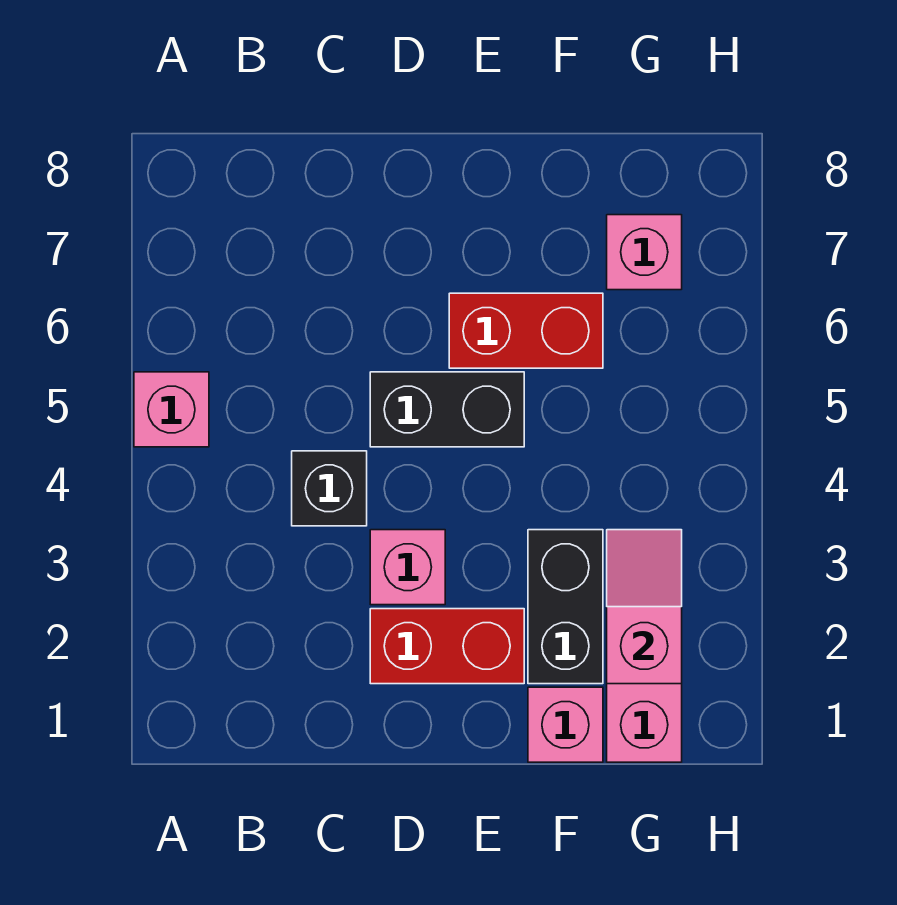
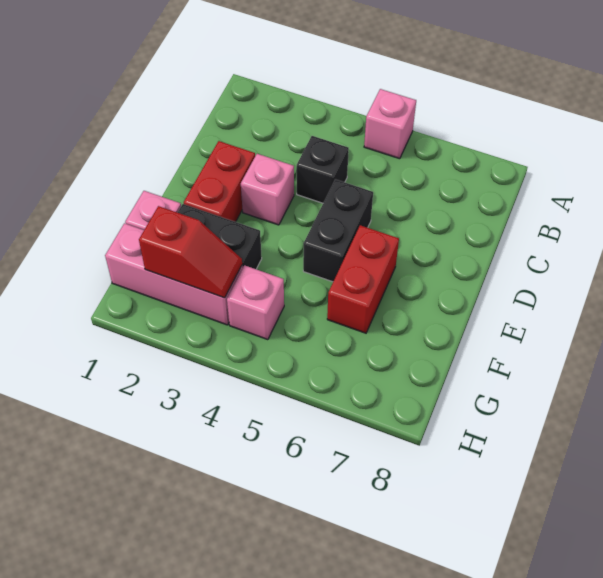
pink slope G2:G3 level 2 top 2 -> red slope G2:G3 level 2 top 2
pink brick G7 level 1 -> pink brick G4 level 1

